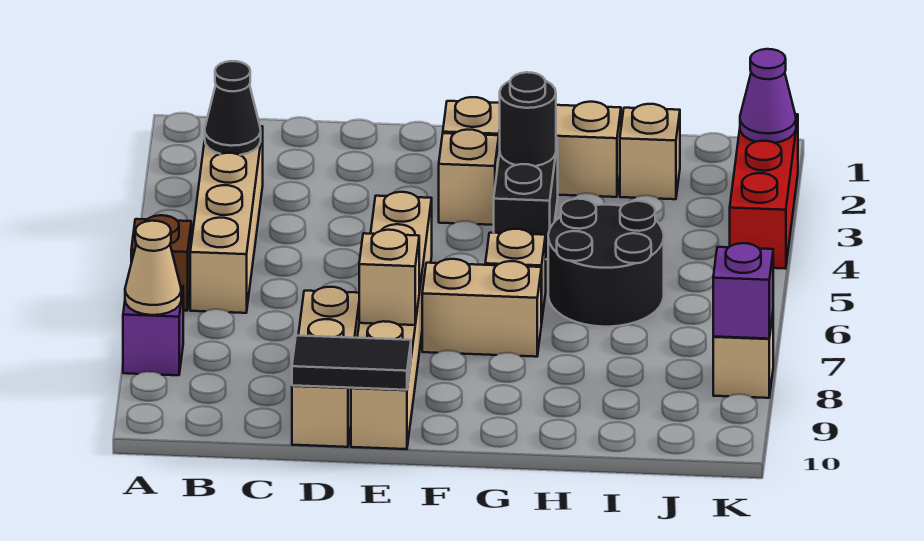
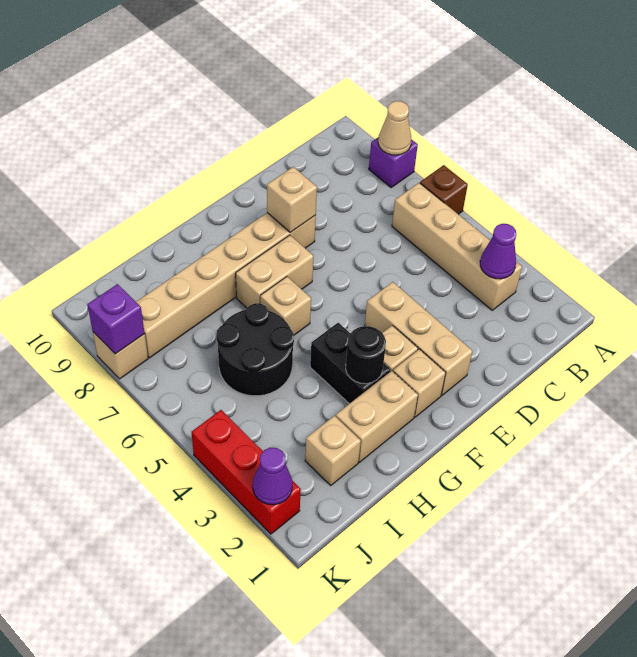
black cone B3 level 2 -> purple cone B3 level 2
tan brick D8:D10 level 1 -> tan brick E2:E4 level 1
black tile D10:E10 level 2 -> none
tan brick E5:E10 level 1 -> tan brick E8:J8 level 1

